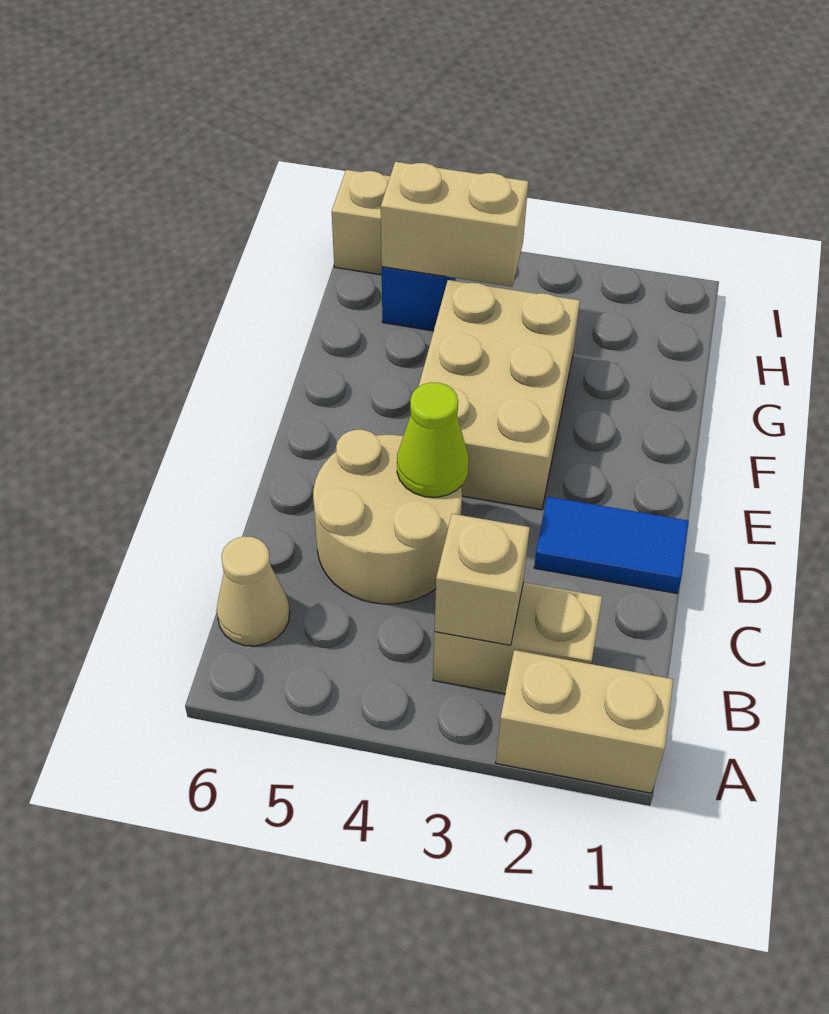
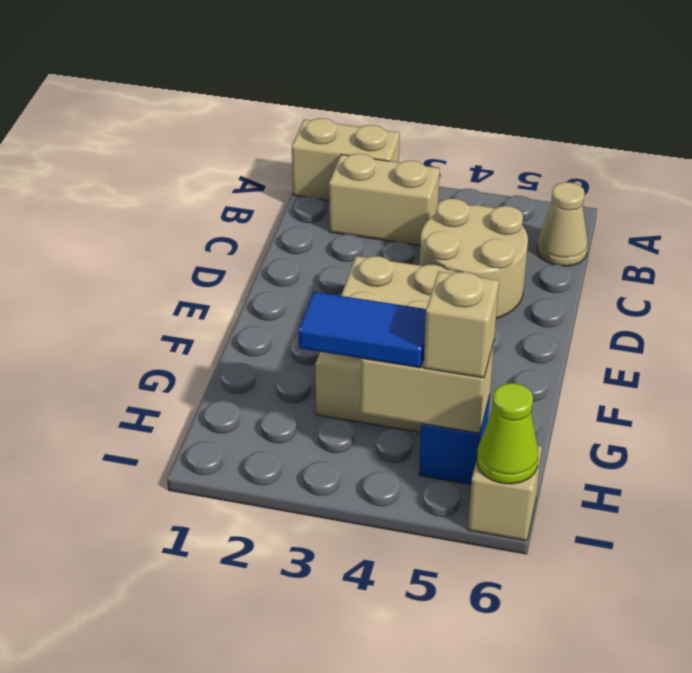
tan brick B3 level 2 -> tan brick H5 level 3
blue tile D1:D2 level 1 -> blue tile H3:H4 level 3
lime cone D4 level 2 -> lime cone I6 level 2

